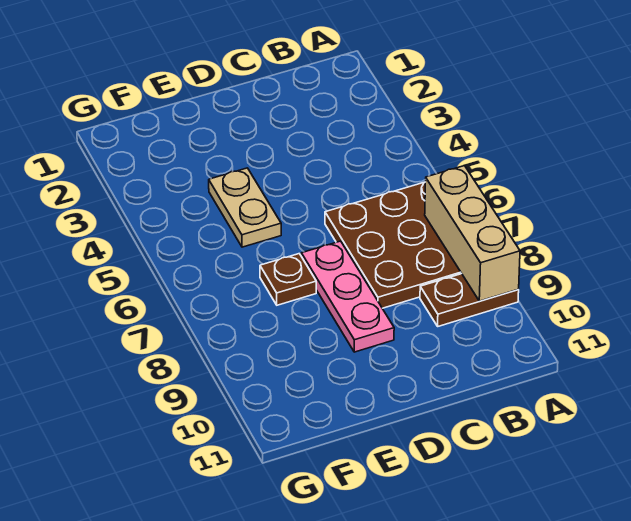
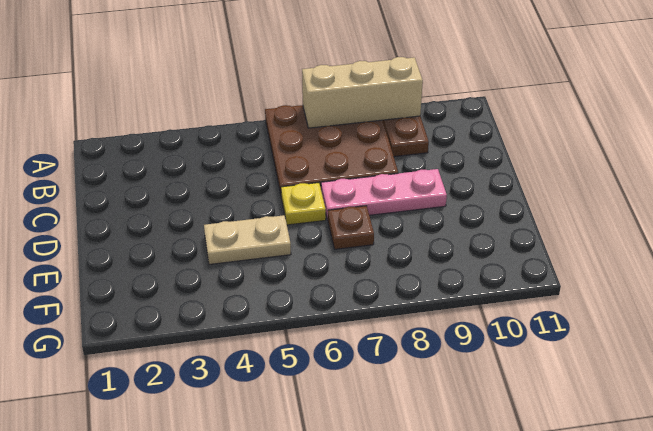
none -> yellow plate D6 level 1

